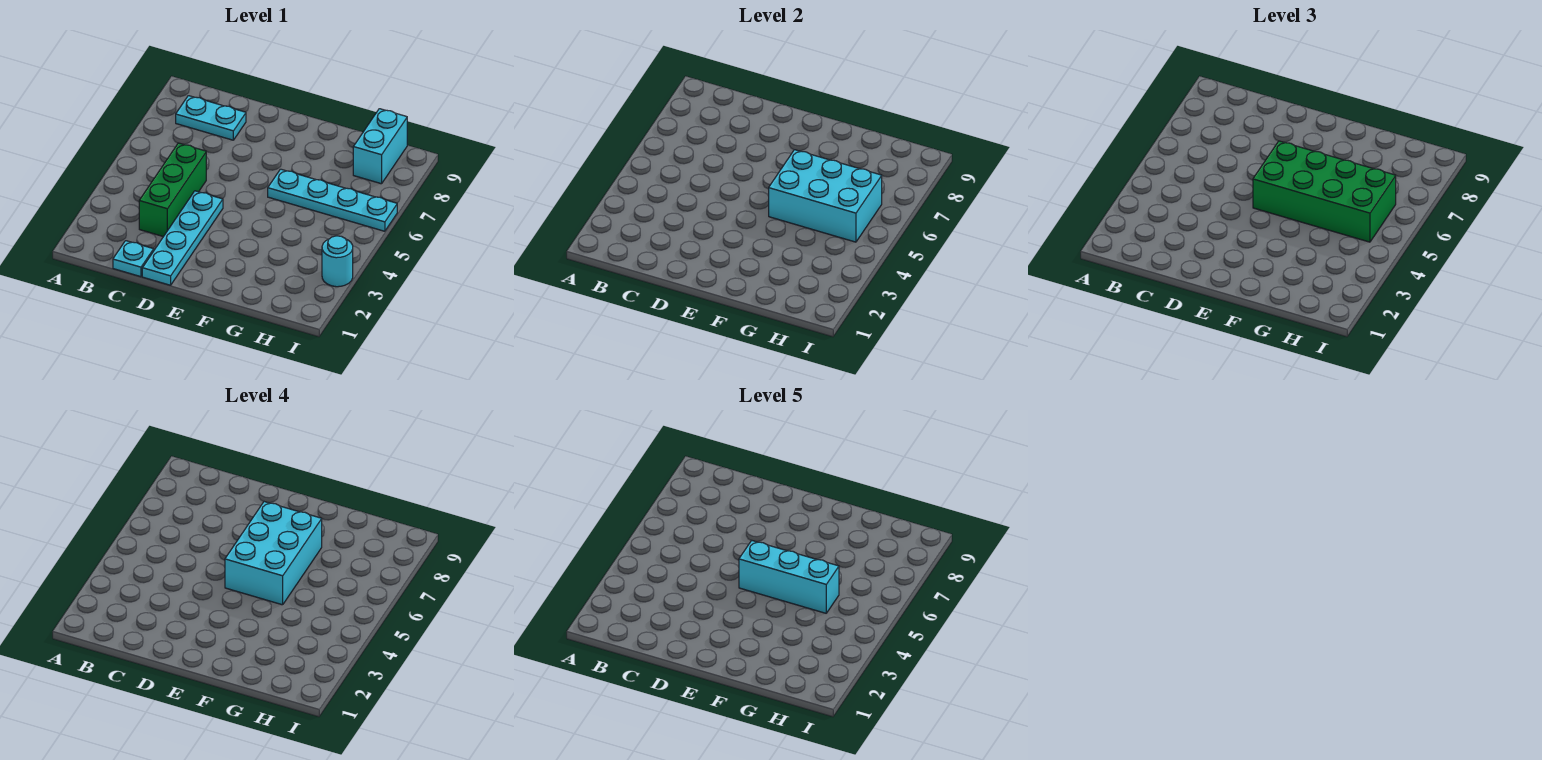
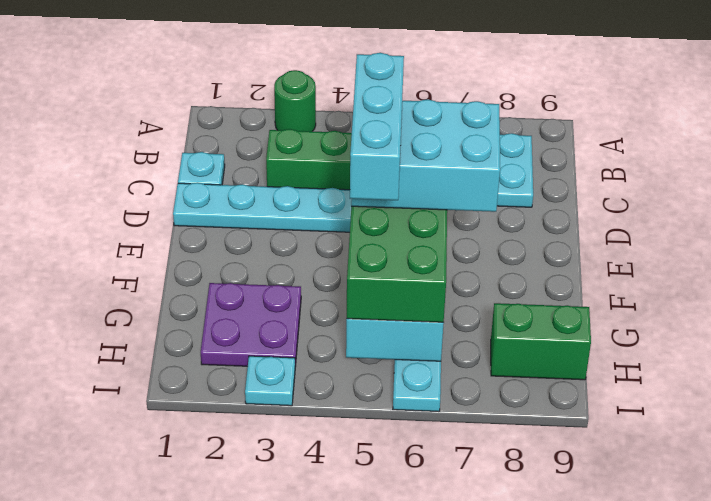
none -> green round brick A3 level 1
none -> purple plate G2:H3 level 1
cyan brick H8:H9 level 1 -> green brick H8:H9 level 1
cyan round brick I3 level 1 -> cyan plate I3 level 1

